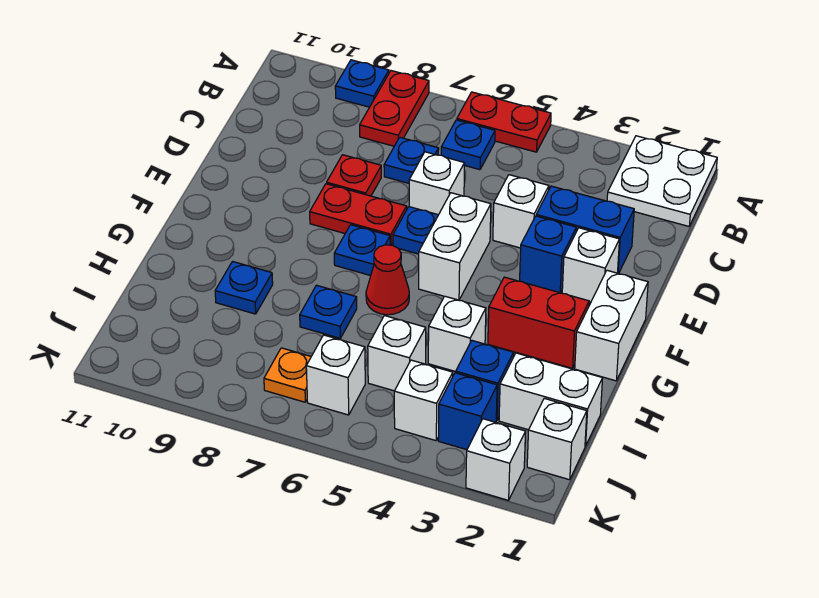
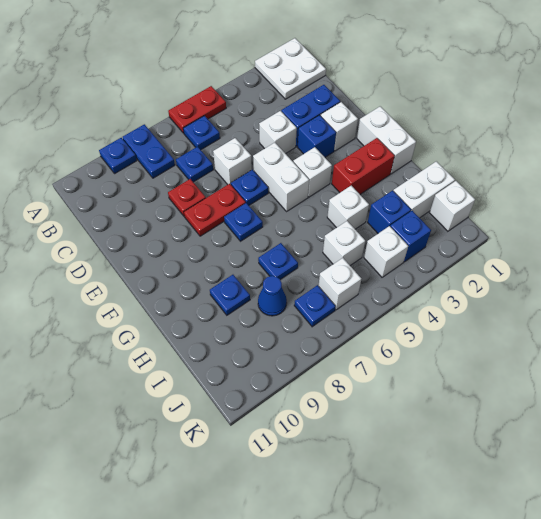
red plate A8:B8 level 1 -> blue plate A8:B8 level 1
red cone G6 level 1 -> none
none -> blue cone I8 level 1
orange plate J7 level 1 -> blue plate J7 level 1
white brick K2 level 1 -> white brick F4 level 1

